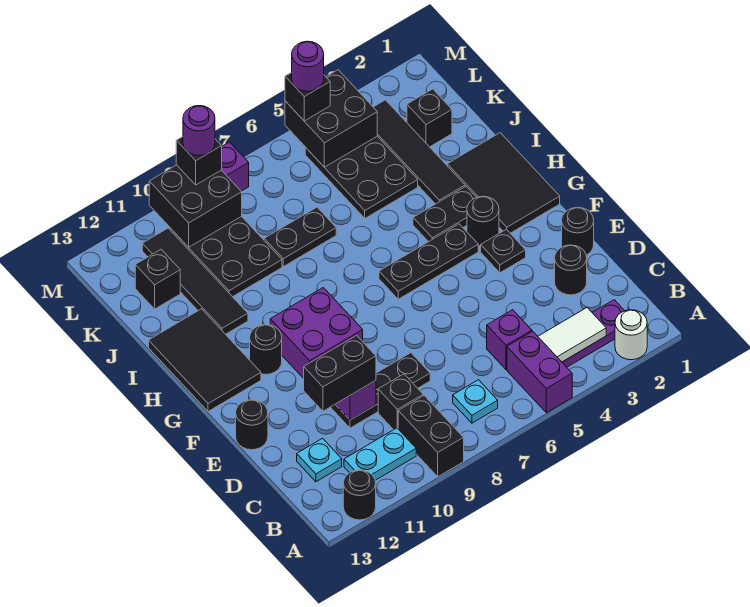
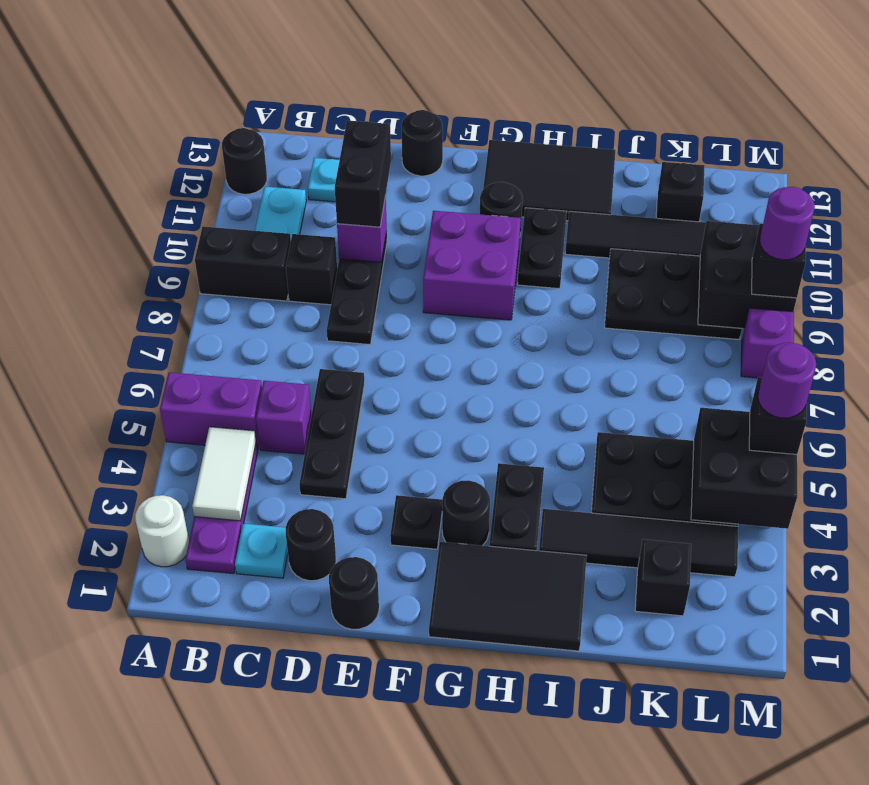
cyan plate B7 level 1 -> cyan plate C2 level 1
black plate G4:G6 level 1 -> black plate D4:D6 level 1
black plate J7:J8 level 1 -> black plate H10:H11 level 1

